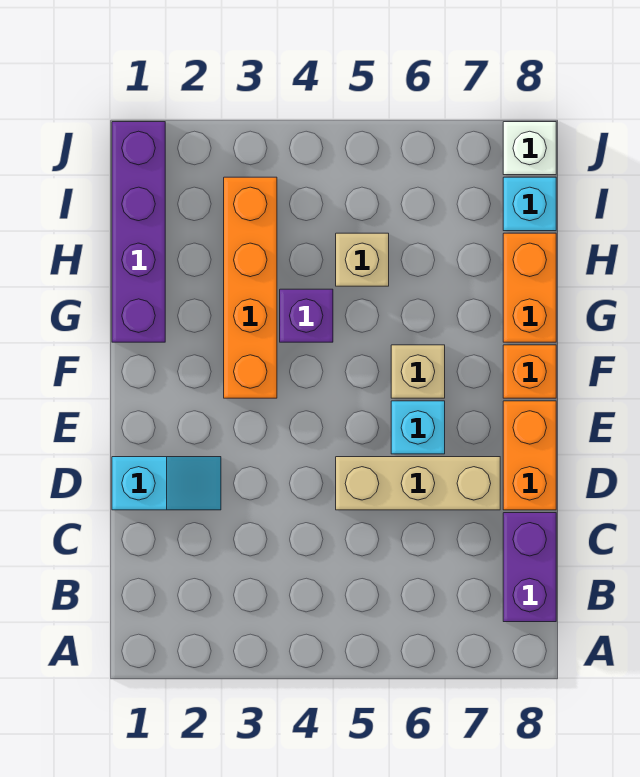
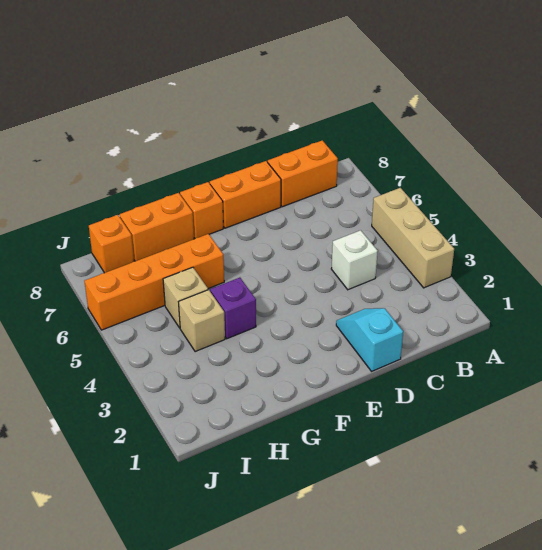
purple brick B8:C8 level 1 -> orange brick B8:C8 level 1
tan brick D5:D7 level 1 -> tan brick A3:A5 level 1
cyan brick E6 level 1 -> none
orange brick F3:I3 level 1 -> orange brick G6:J6 level 1
tan brick F6 level 1 -> tan brick H4 level 1
purple brick G1:J1 level 1 -> none
cyan brick I8 level 1 -> orange brick I8 level 1
white brick J8 level 1 -> white brick C4 level 1

